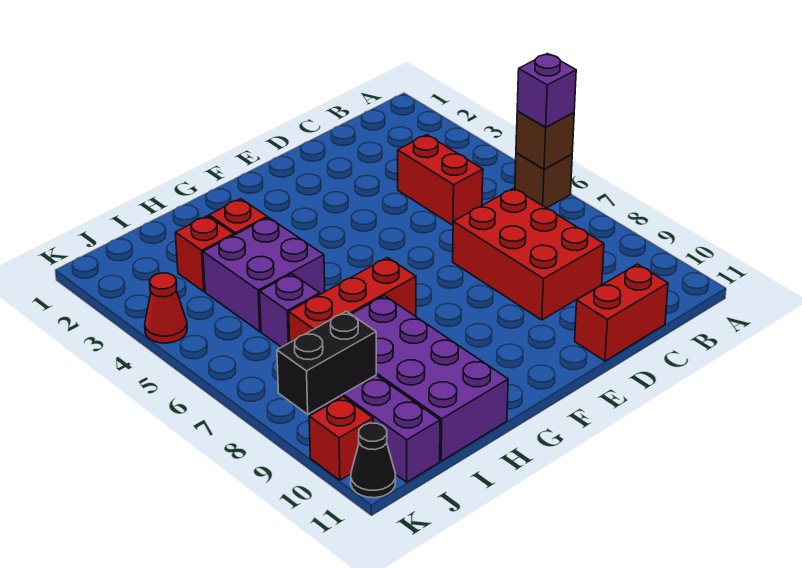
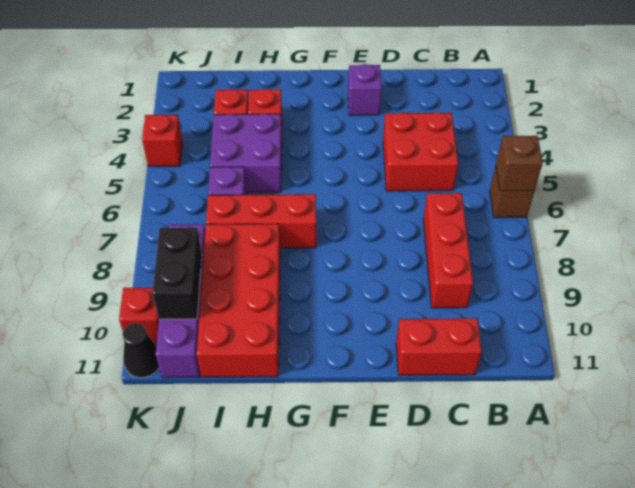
purple brick A6 level 3 -> purple brick E2 level 1
red brick C4:C5 level 1 -> red brick C4:D5 level 1
red brick C7:D9 level 1 -> red brick C7:C9 level 1
purple brick H8:I11 level 1 -> red brick H8:I11 level 1
black brick J9:K9 level 2 -> black brick J9:J10 level 2
red cone K4 level 1 -> red brick K4 level 1

